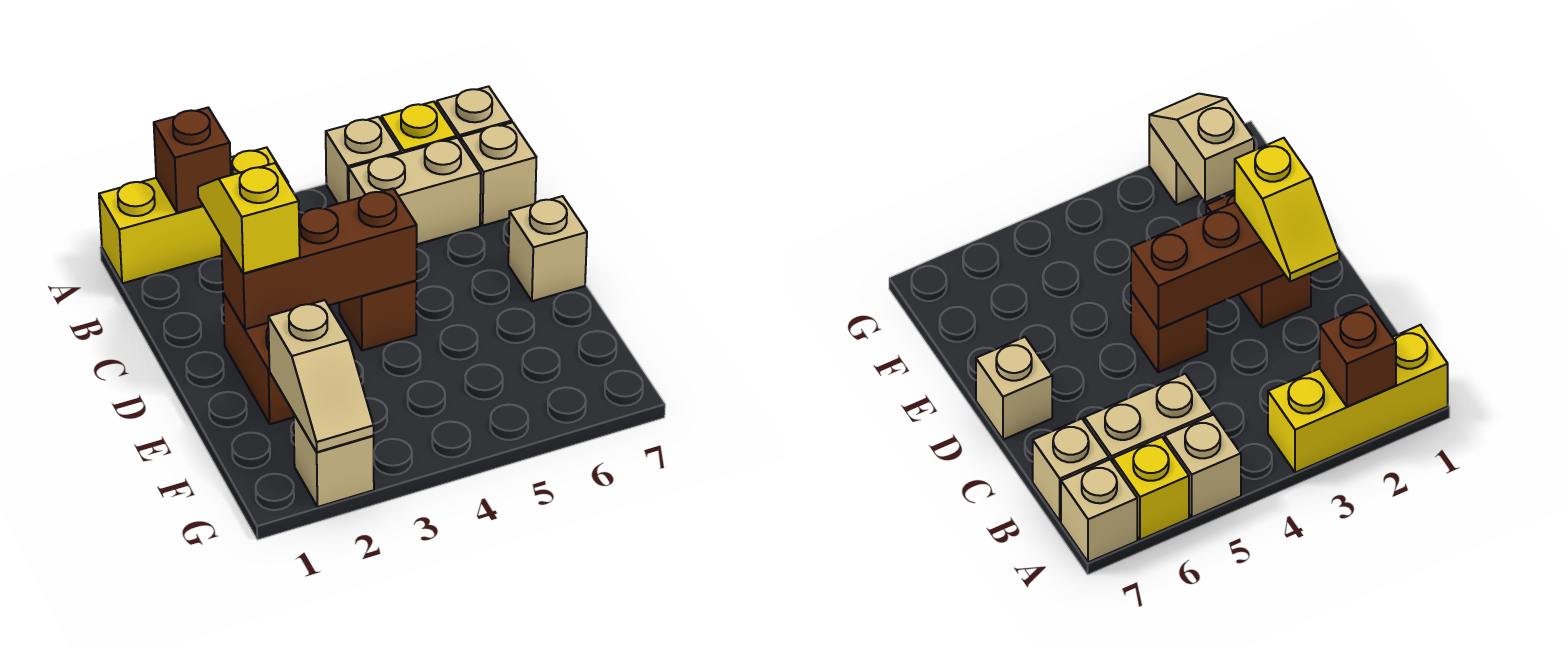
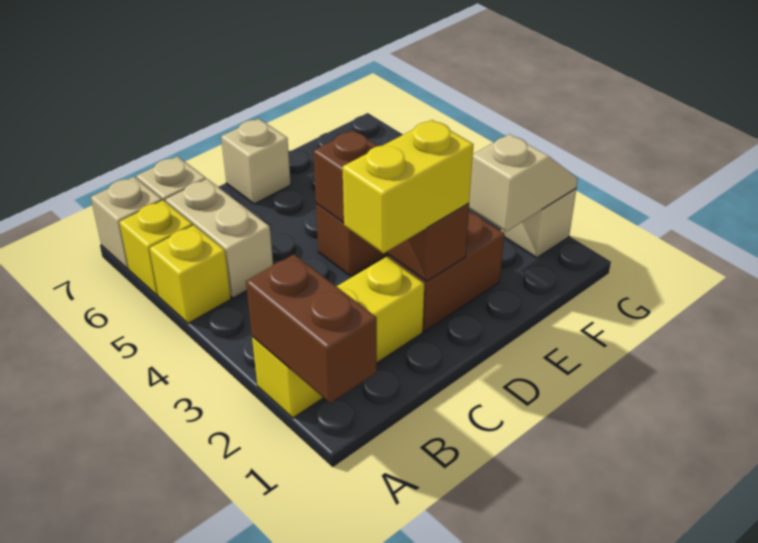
yellow brick A1:A3 level 1 -> yellow brick A2:C2 level 1
brown brick A2 level 2 -> brown brick A1:A2 level 2
tan brick A5 level 1 -> yellow brick A5 level 1
yellow slope C2:D2 level 3 top D -> yellow brick C2:D2 level 3

